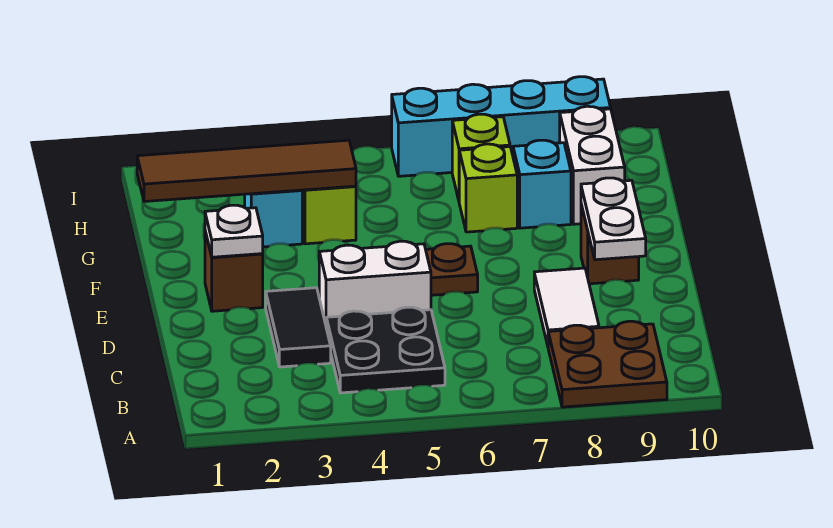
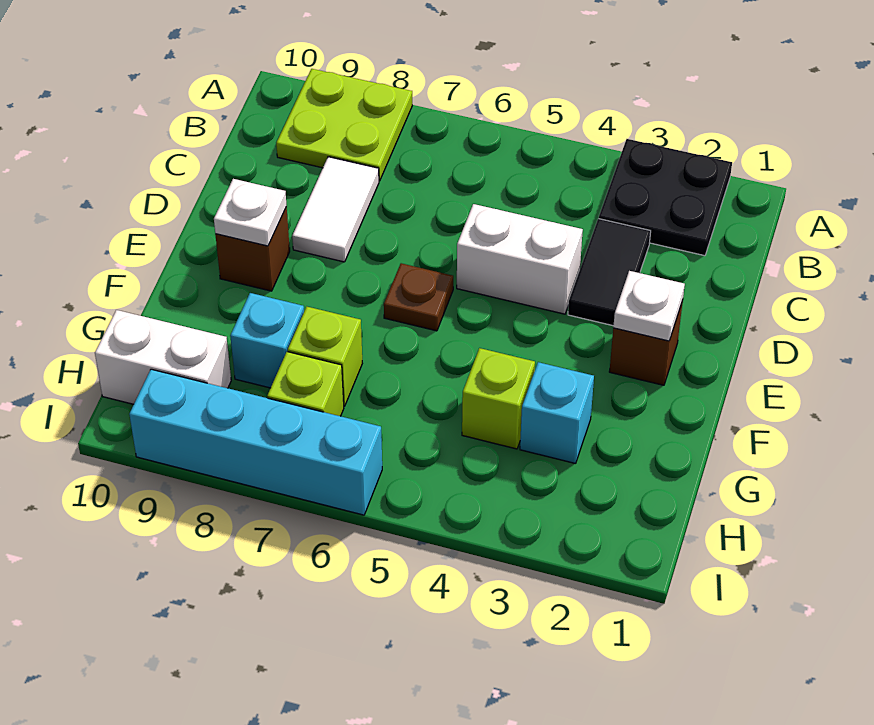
brown plate A8:B9 level 1 -> lime plate A8:B9 level 1
black plate B4:C5 level 1 -> black plate A2:B3 level 1
white plate D9:E9 level 2 -> white plate E9 level 2
brown tile G1:G4 level 2 -> none
white brick G9:H9 level 1 -> white brick H9:H10 level 1

